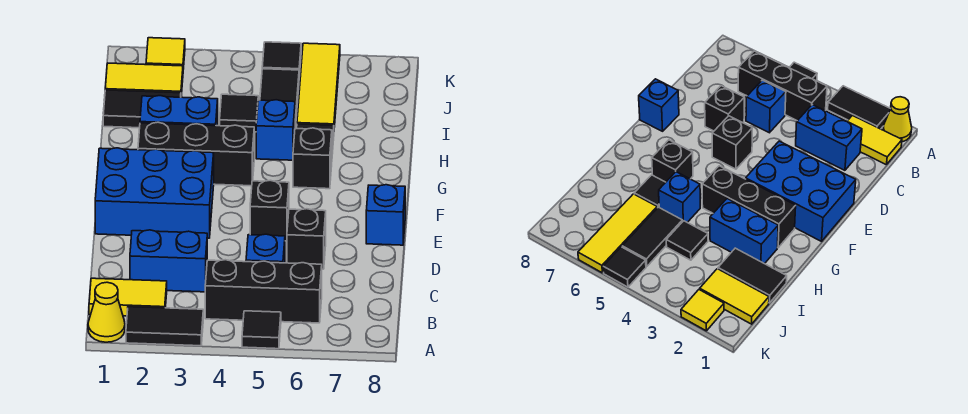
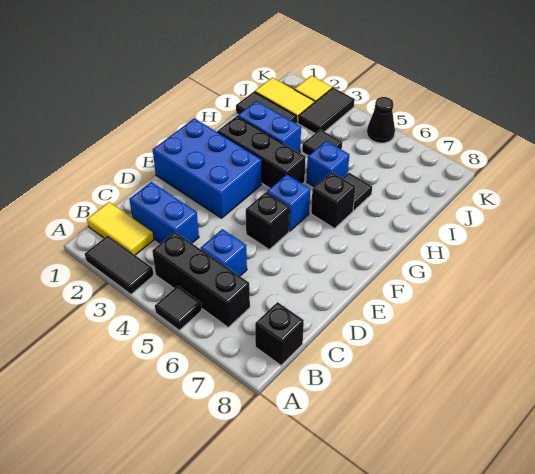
yellow cone A1 level 1 -> none
black brick D6 level 1 -> black brick B8 level 1
blue brick E8 level 1 -> blue brick F5 level 1
black tile I5:J5 level 1 -> black tile J3:K3 level 1
yellow tile I6:K6 level 1 -> none
black tile K5 level 1 -> black cone K5 level 1

